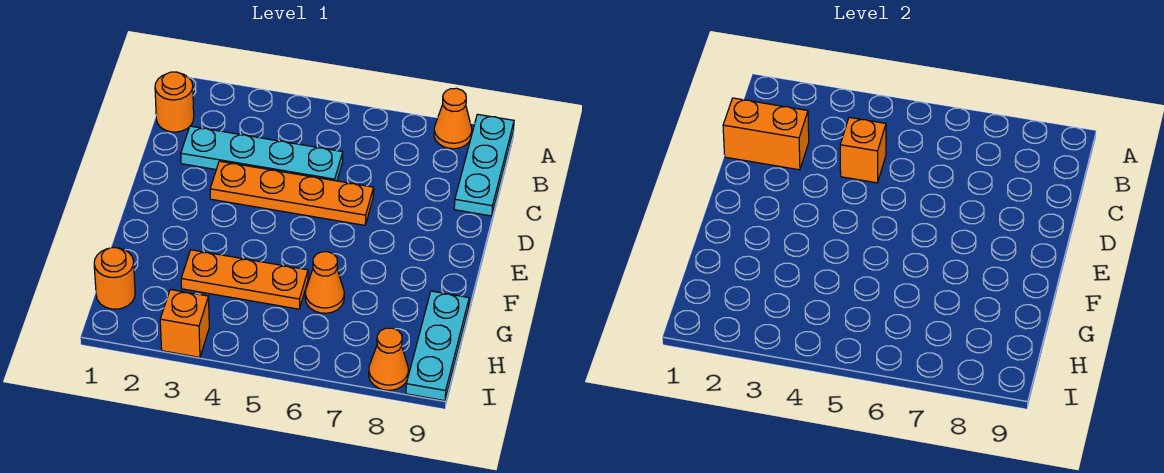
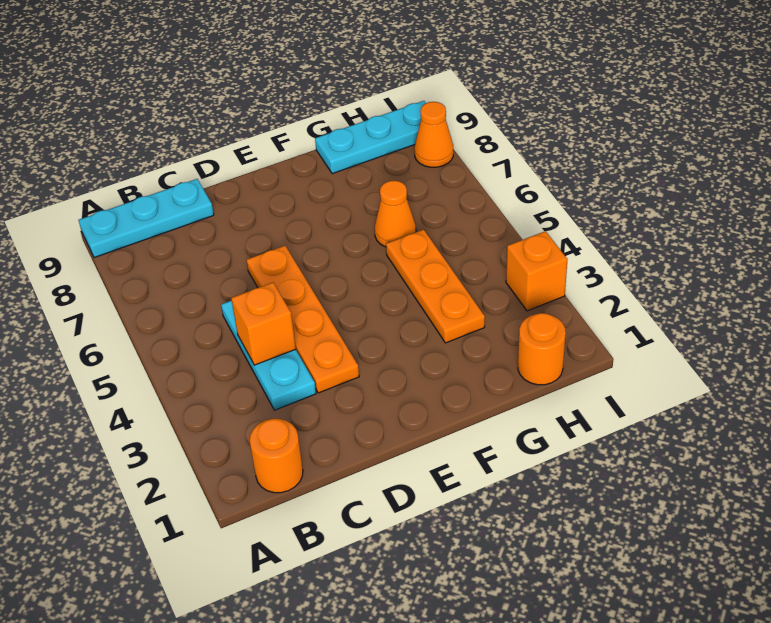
orange cone A8 level 1 -> none
orange brick C1:C2 level 2 -> none
cyan plate C2:C5 level 1 -> cyan plate C3:C5 level 1

